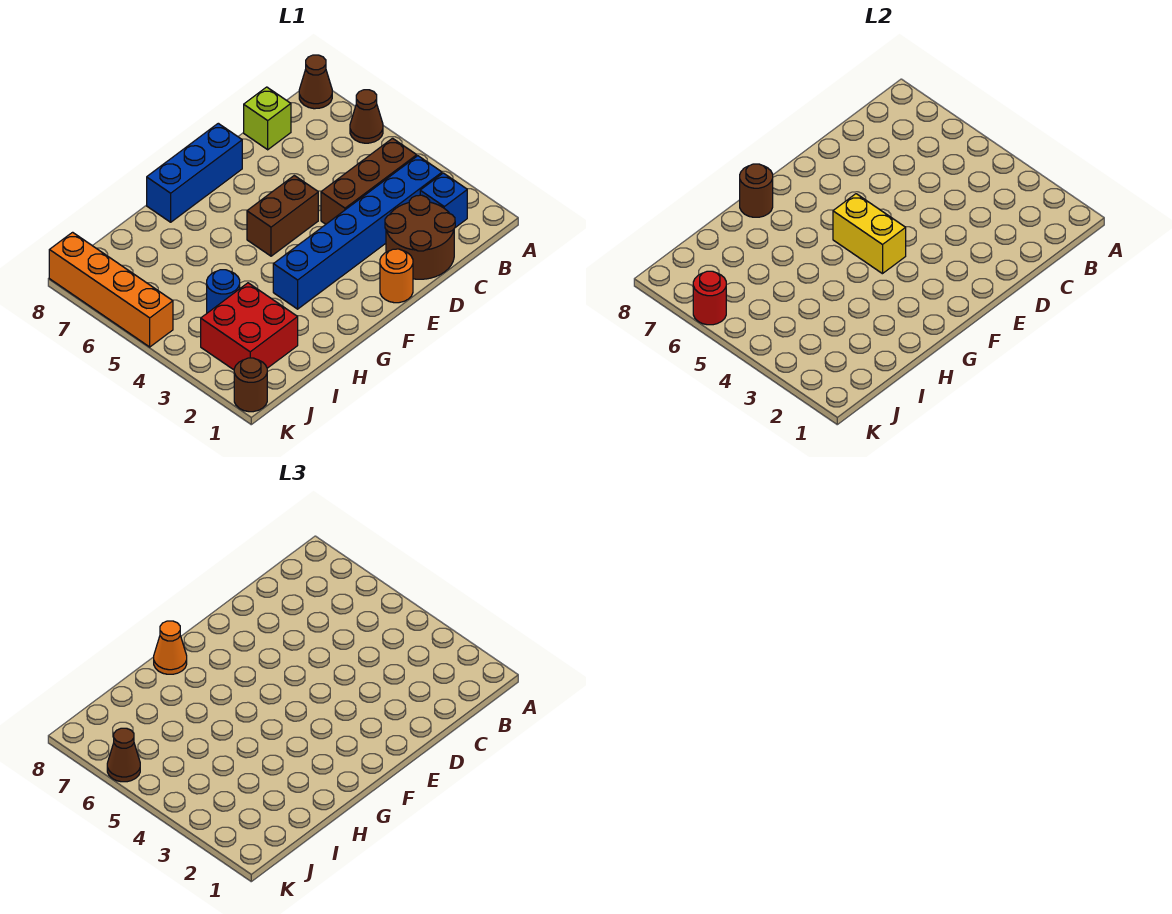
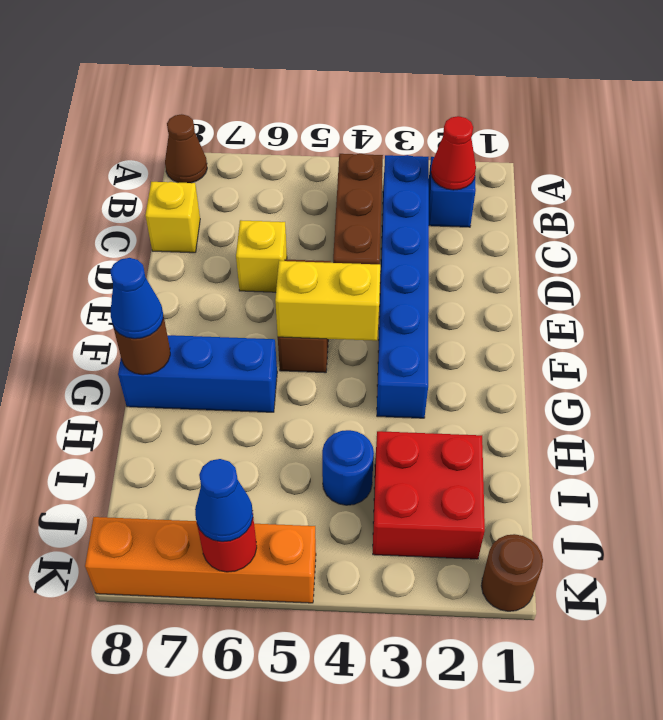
brown cone A6 level 1 -> none
none -> red cone B2 level 2
brown round brick C1:D2 level 1 -> none
lime brick C8 level 1 -> yellow brick C8 level 1
none -> yellow brick D6 level 1
orange round brick E1 level 1 -> none
blue brick E8:G8 level 1 -> blue brick G6:G8 level 1
orange cone G8 level 3 -> blue cone G8 level 3
brown cone K6 level 3 -> blue cone K6 level 3

